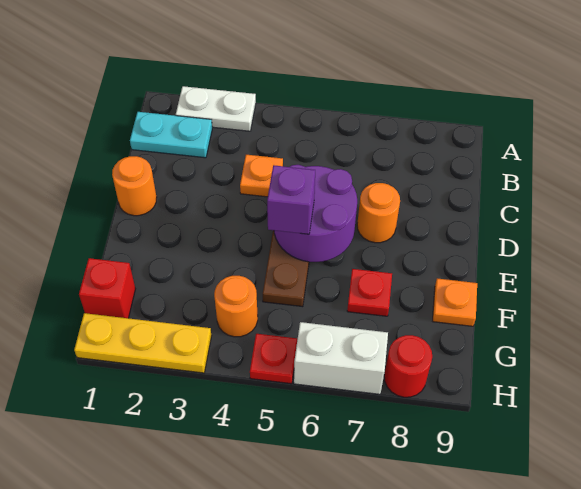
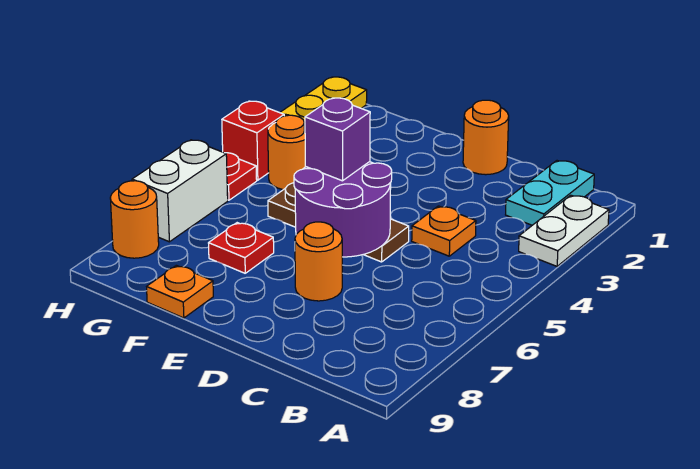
red brick G1 level 1 -> red brick H4 level 1
red round brick H8 level 1 -> orange round brick H8 level 1

